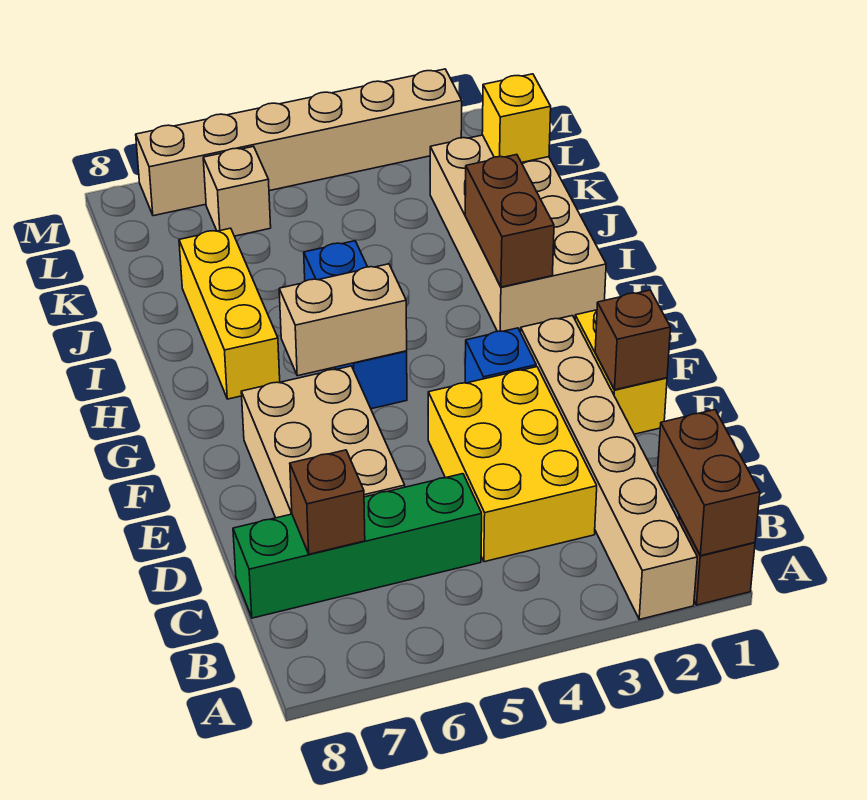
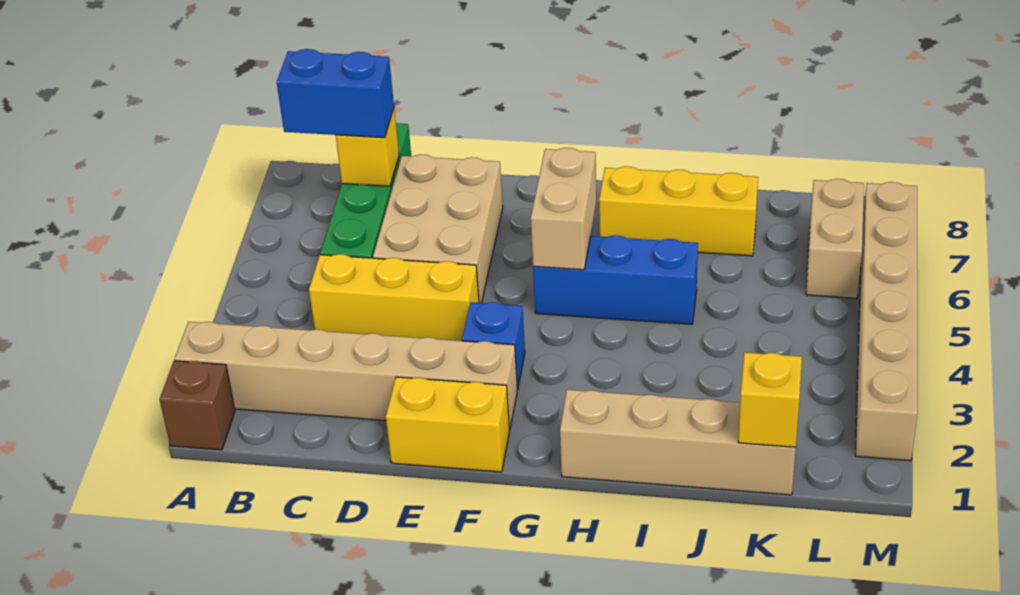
brown brick A1:B1 level 2 -> none
none -> blue brick B7:C7 level 3
yellow brick C3:E4 level 1 -> yellow brick C4:E4 level 1
brown brick C7 level 2 -> yellow brick C7 level 2
tan brick D6:F7 level 1 -> tan brick D5:E7 level 1
brown brick E1 level 2 -> none
tan brick H1:K2 level 1 -> tan brick H1:K1 level 1
brown brick H2:I2 level 2 -> none
tan brick L6 level 1 -> tan brick L6:L7 level 1

